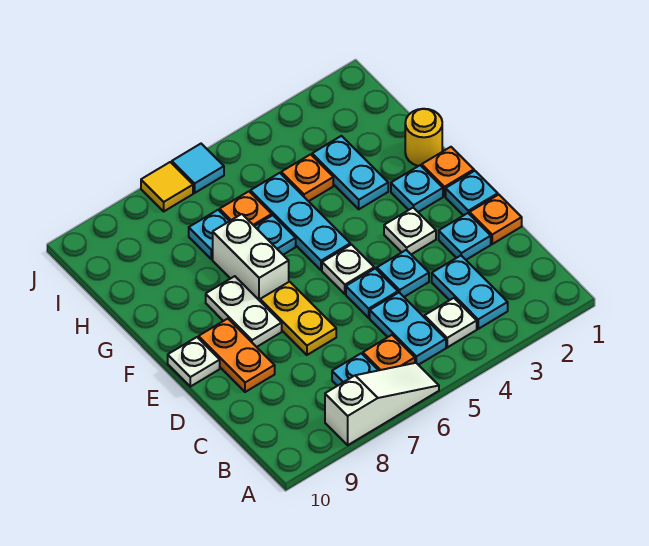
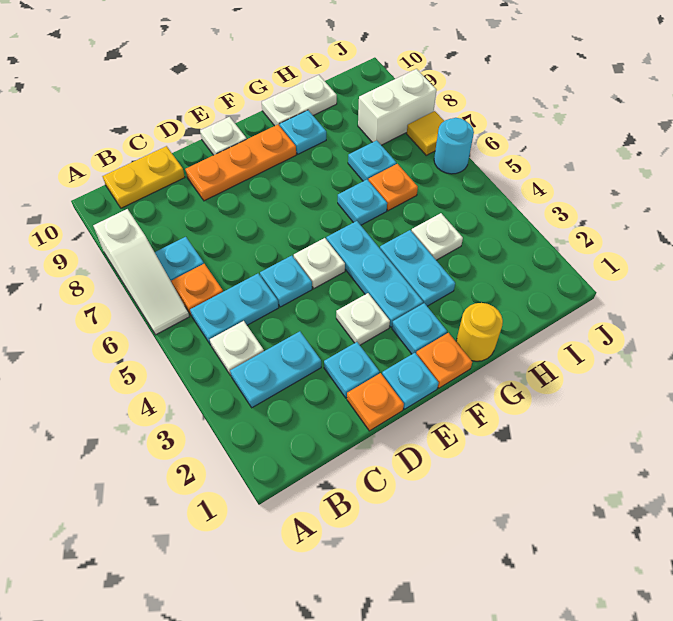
cyan plate D4 level 1 -> cyan plate G9 level 1
yellow plate D7:E7 level 1 -> yellow plate B10:C10 level 1
orange plate D9:E9 level 1 -> orange plate D9:F9 level 1
white plate E8:F8 level 1 -> white plate G10:H10 level 1
cyan plate F5:H5 level 1 -> cyan plate F3:F5 level 1
white brick F7:G7 level 1 -> white brick I8:J8 level 1
cyan plate G3:H3 level 1 -> cyan plate G3:G4 level 1
orange plate H4 level 1 -> white plate H4 level 1
cyan tile J6 level 1 -> cyan round brick J6 level 1

